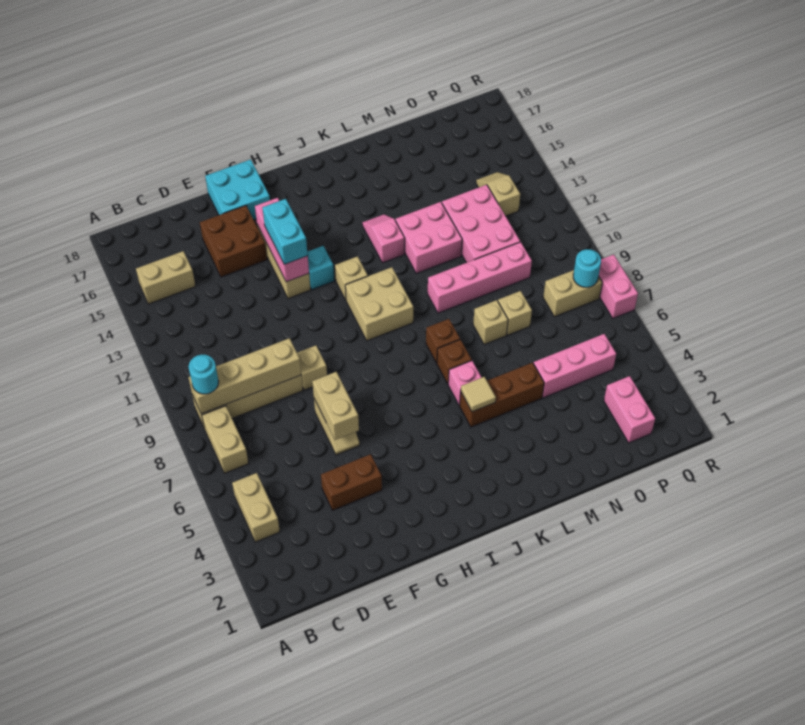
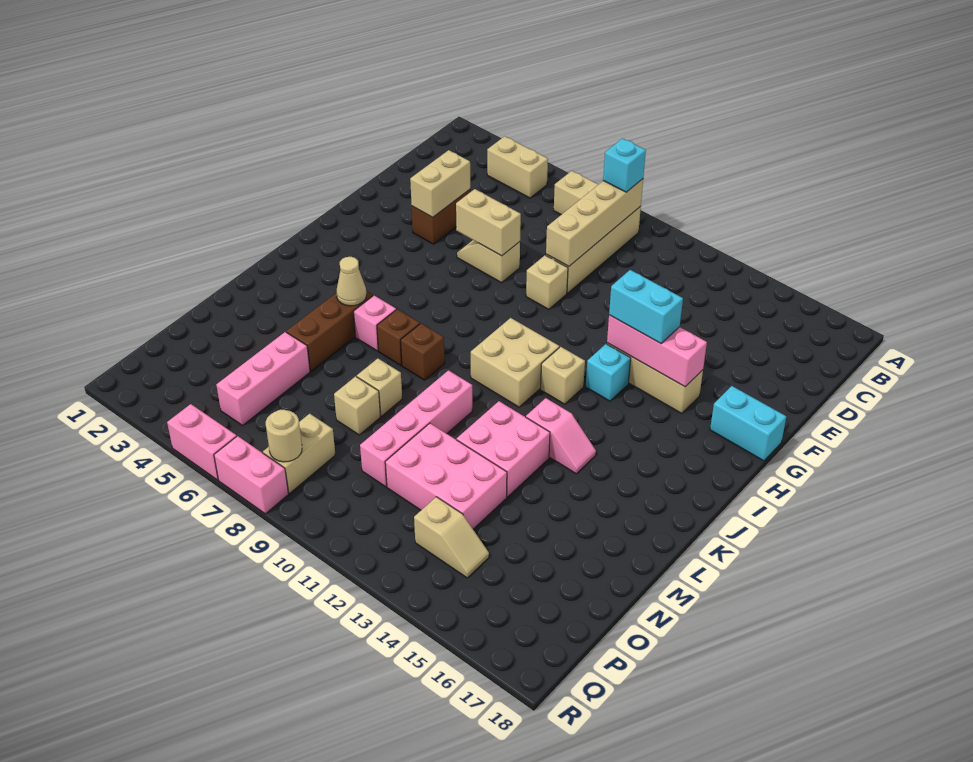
cyan round brick B9 level 3 -> cyan brick B9 level 3
tan brick B15:C15 level 1 -> tan brick E4:F4 level 2
brown brick E15:F16 level 1 -> none
cyan brick F17:G18 level 1 -> cyan brick G17:G18 level 1
tan tile K5 level 2 -> tan cone K5 level 2
pink brick P2:P3 level 1 -> pink brick R5:R6 level 1
cyan round brick Q8 level 2 -> tan round brick Q8 level 2

